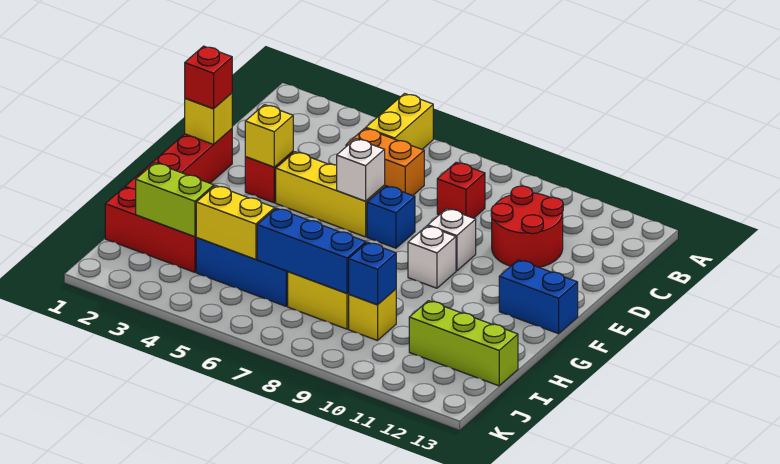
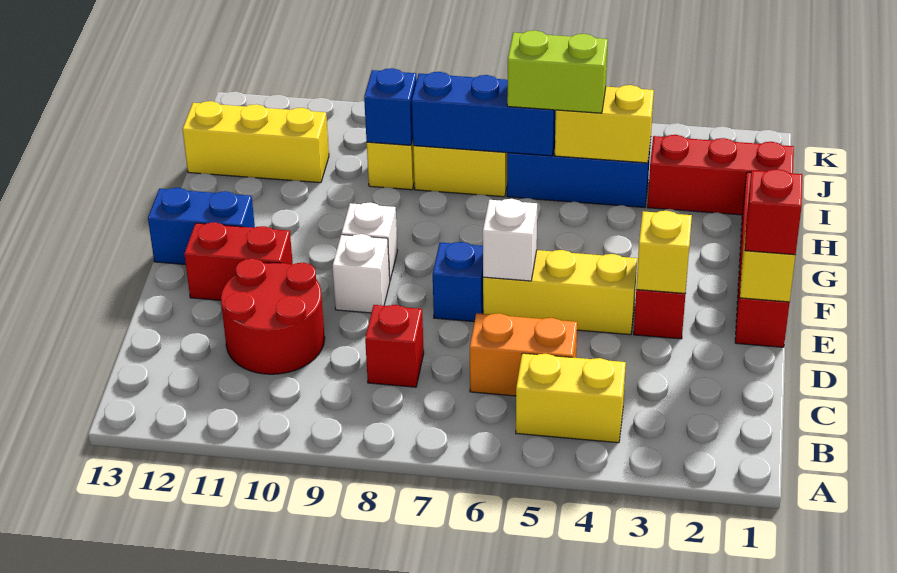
yellow brick A5:B5 level 1 -> yellow brick B4:B5 level 1
none -> red brick E11:E12 level 1
lime brick I2:I3 level 2 -> lime brick I5:I6 level 3
lime brick I11:I13 level 1 -> yellow brick I11:I13 level 1

